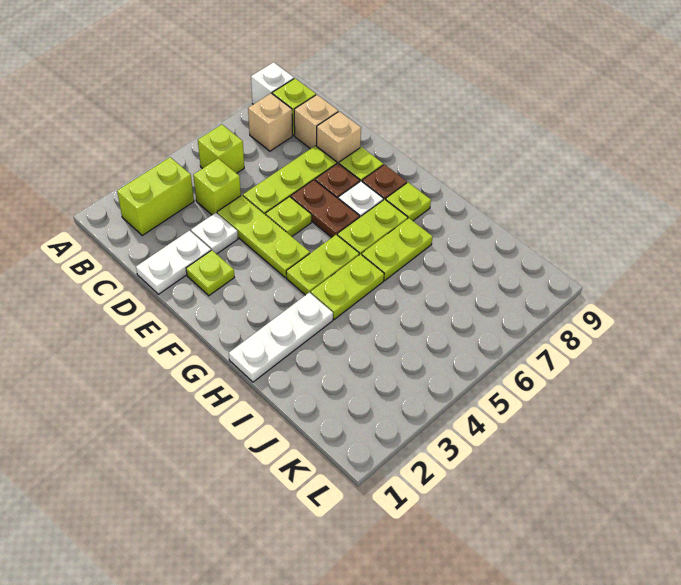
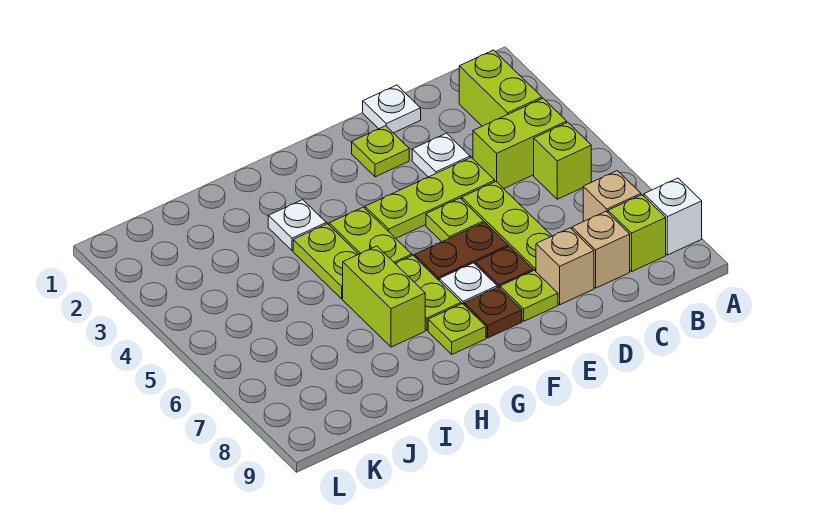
lime brick C4 level 1 -> lime brick B4:C4 level 1
white plate D1:D2 level 1 -> white plate D1 level 1
white plate H1:H3 level 1 -> white plate H3 level 1
lime plate H6:H7 level 1 -> lime brick H6:H7 level 1

